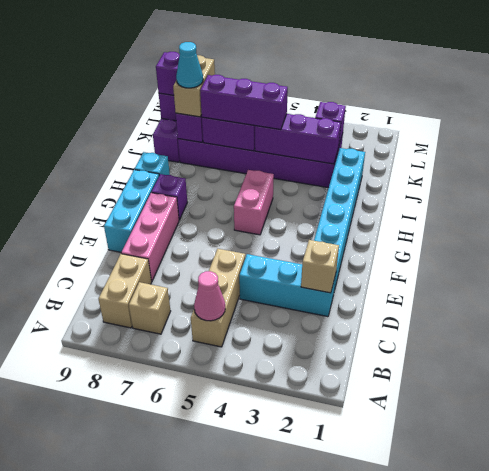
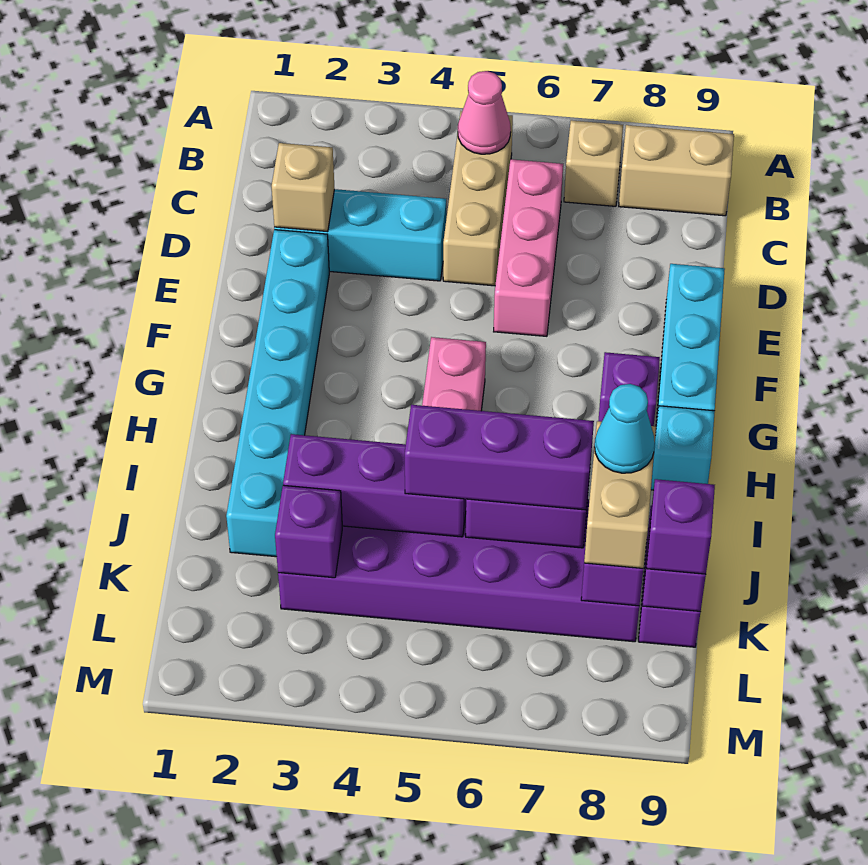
tan brick B8:C8 level 1 -> tan brick B8:B9 level 1
pink brick D8:F8 level 1 -> pink brick C6:E6 level 1

